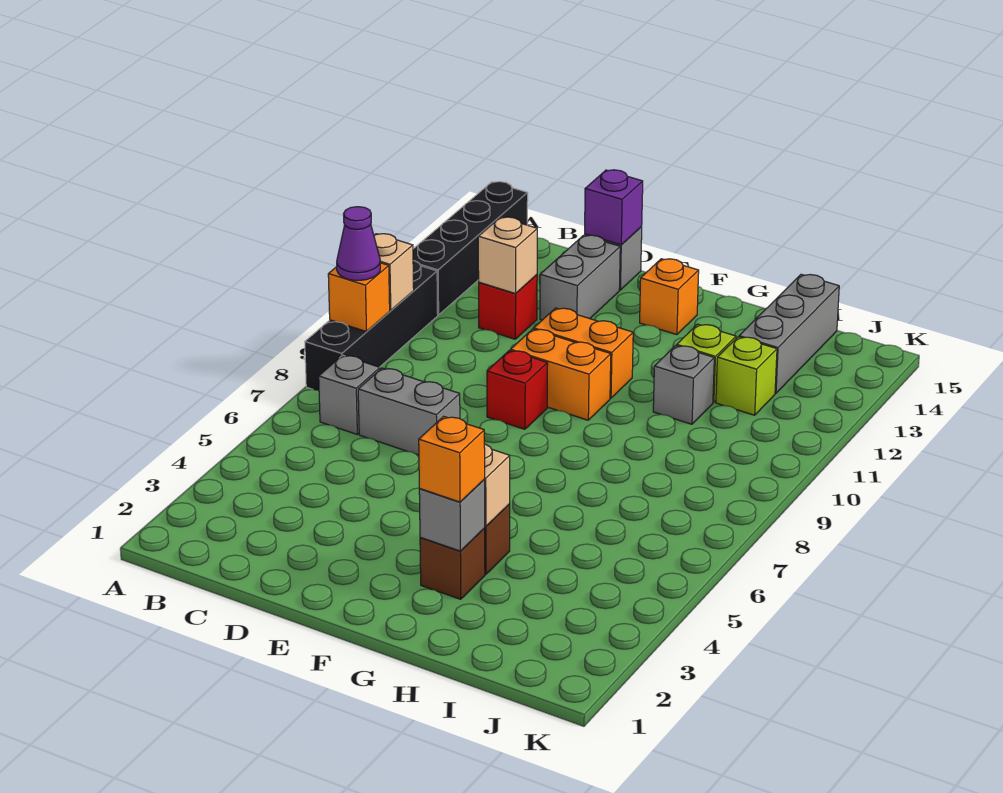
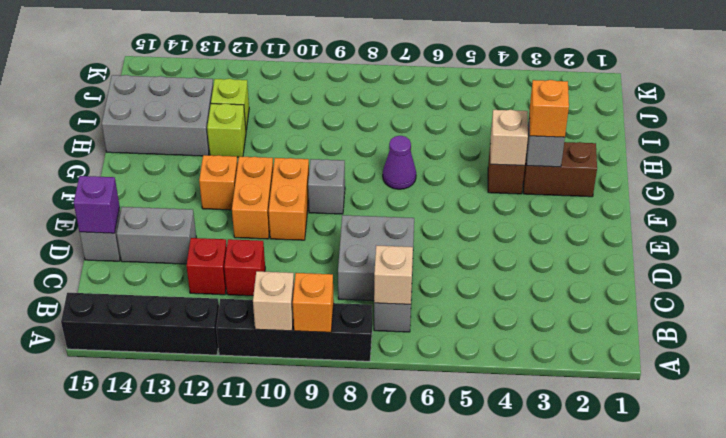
purple cone A9 level 3 -> purple cone G7 level 1
grey brick C7:D7 level 1 -> grey brick C7:D8 level 1
tan brick C12 level 2 -> tan brick B7 level 2
red brick E9 level 1 -> red brick C11 level 1
orange brick F14 level 1 -> orange brick F12 level 1
brown brick G3 level 1 -> brown brick G2:G3 level 1
grey brick H11 level 1 -> grey brick F9 level 1
grey brick I13:I15 level 1 -> grey brick H13:I15 level 1

